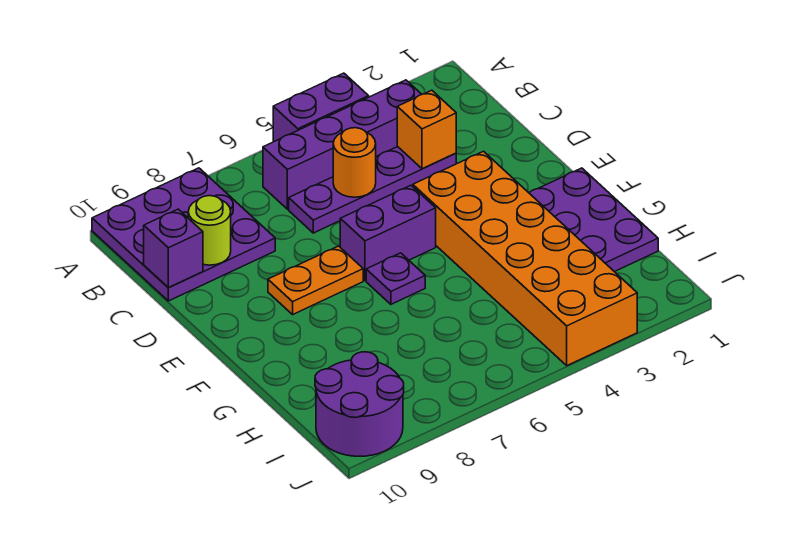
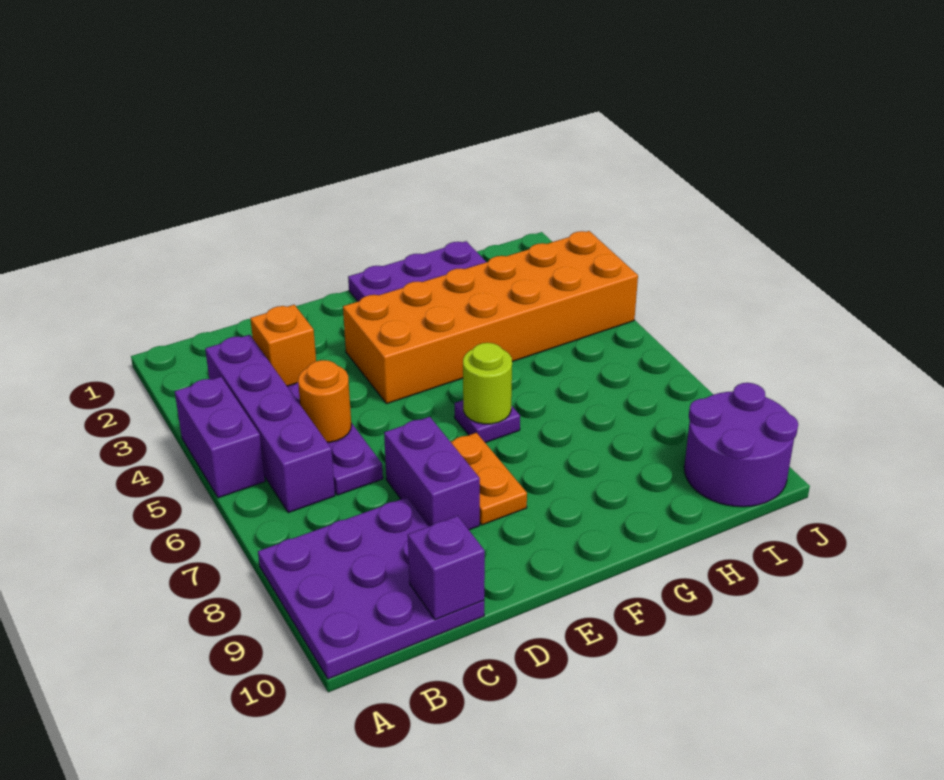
lime round brick C9 level 2 -> lime round brick F6 level 2
purple brick E5:E6 level 1 -> purple brick D7:D8 level 1

